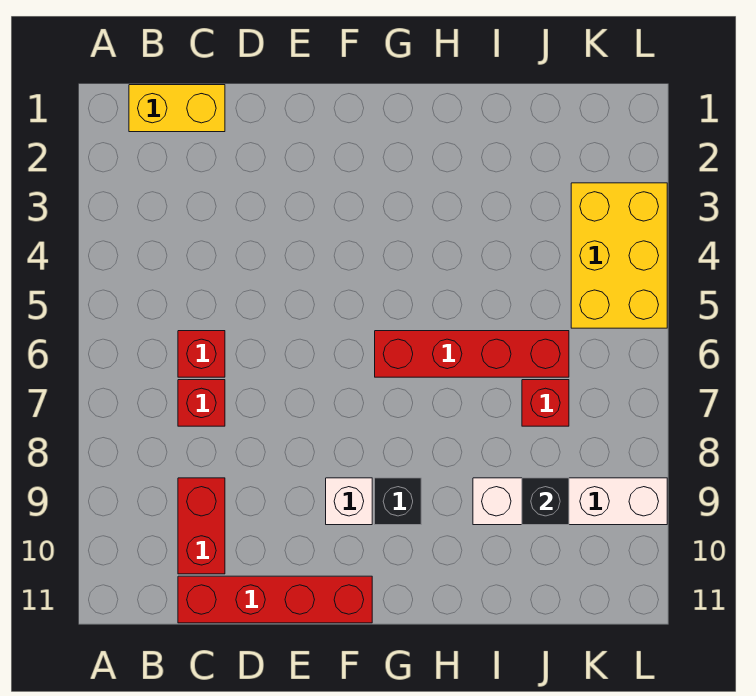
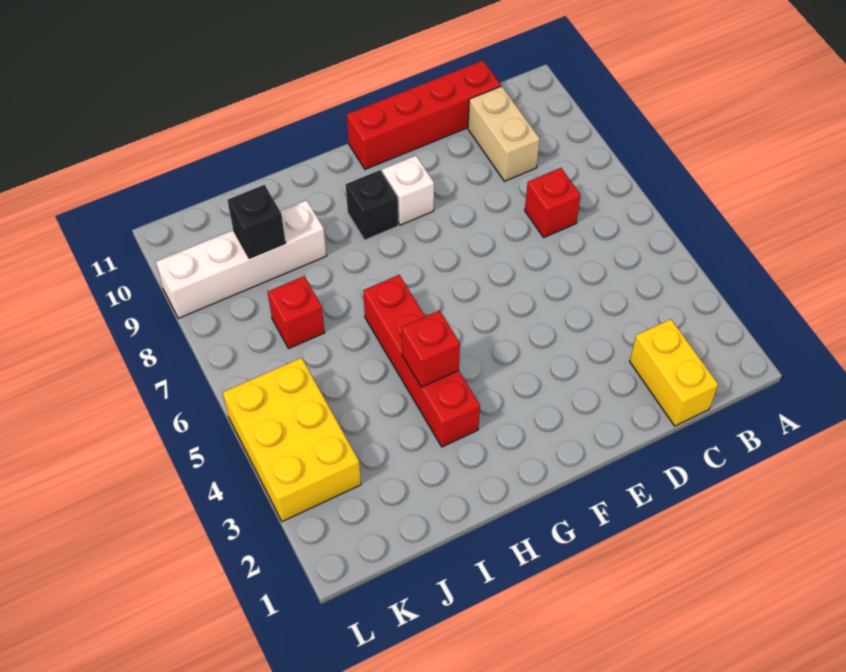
yellow brick B1:C1 level 1 -> yellow brick C1:C2 level 1
red brick C6 level 1 -> red brick H4 level 2
red brick C9:C10 level 1 -> tan brick C9:C10 level 1
red brick G6:J6 level 1 -> red brick H3:H6 level 1

